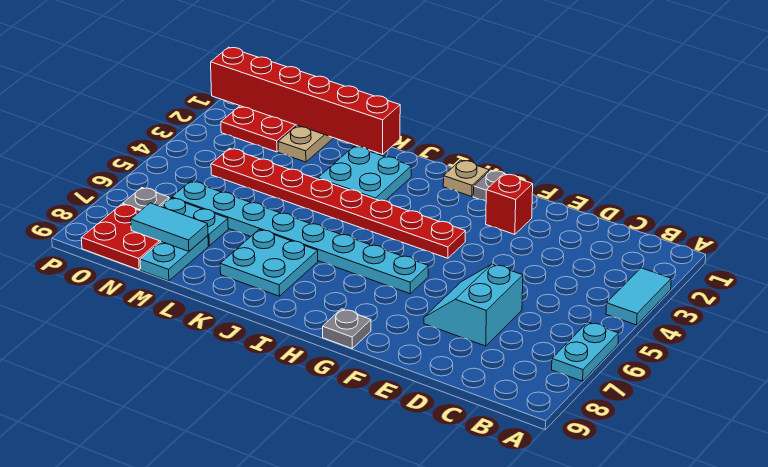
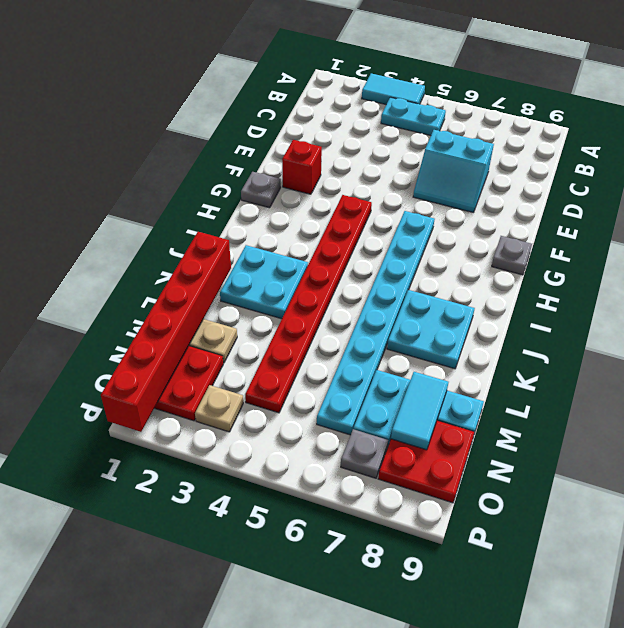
cyan plate A6:A7 level 1 -> cyan plate B4:B5 level 1
tan plate H1 level 1 -> tan plate O3 level 1

